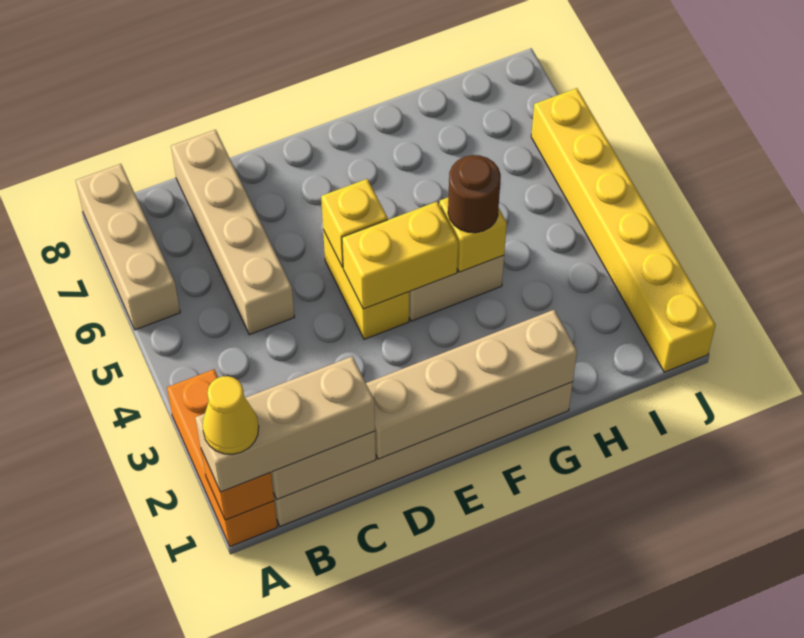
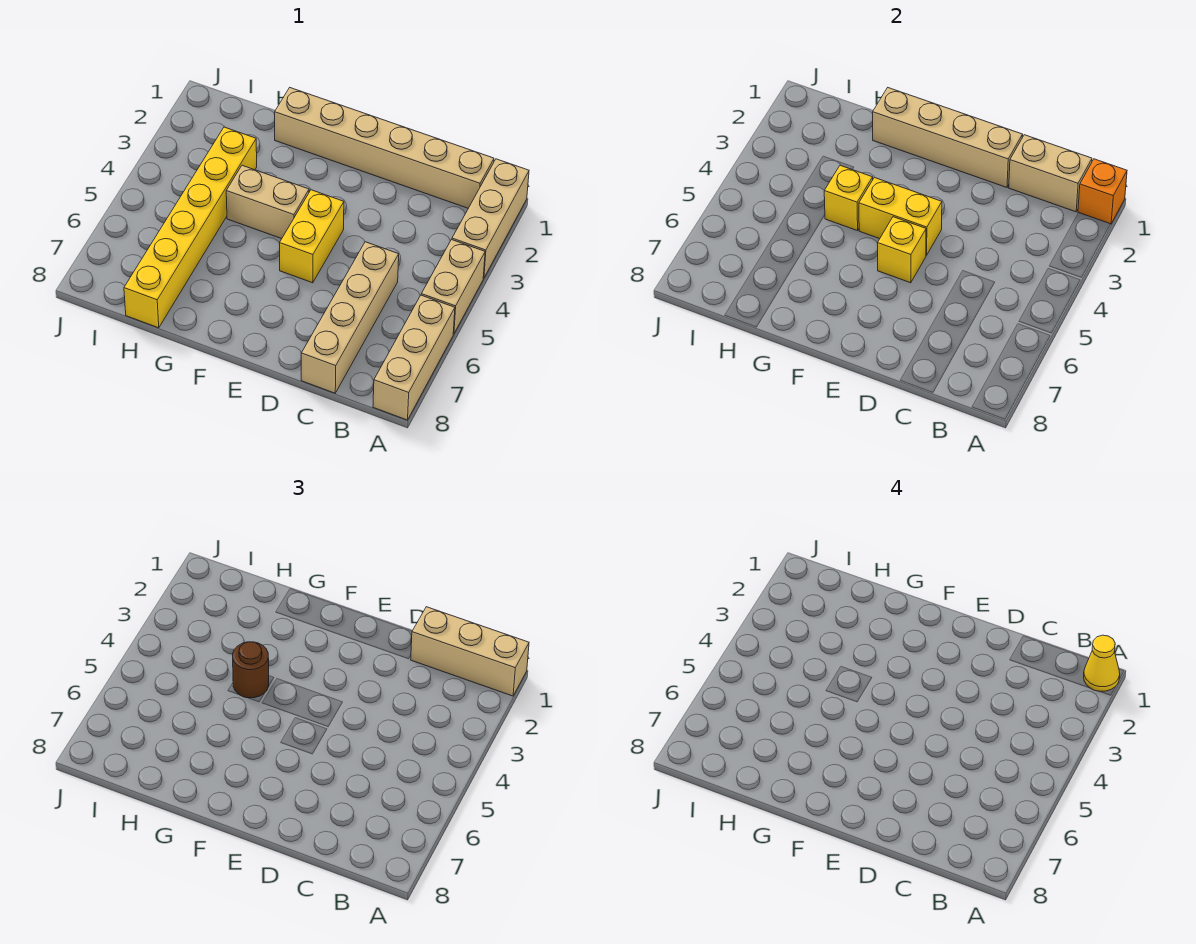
orange brick A1:A3 level 1 -> tan brick A1:A3 level 1
none -> tan brick A4:A5 level 1
yellow brick J1:J6 level 1 -> yellow brick H3:H8 level 1

